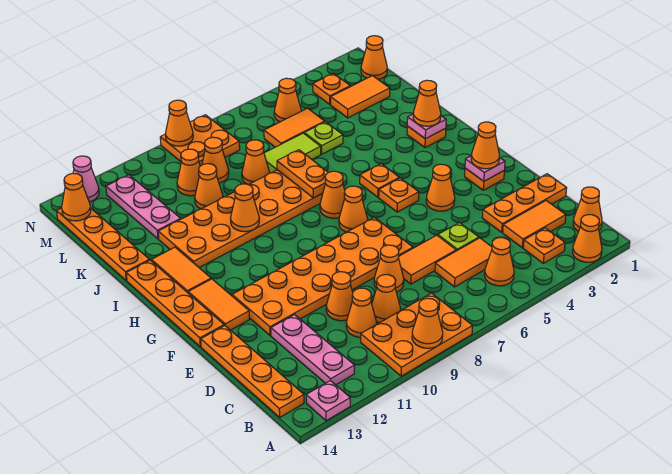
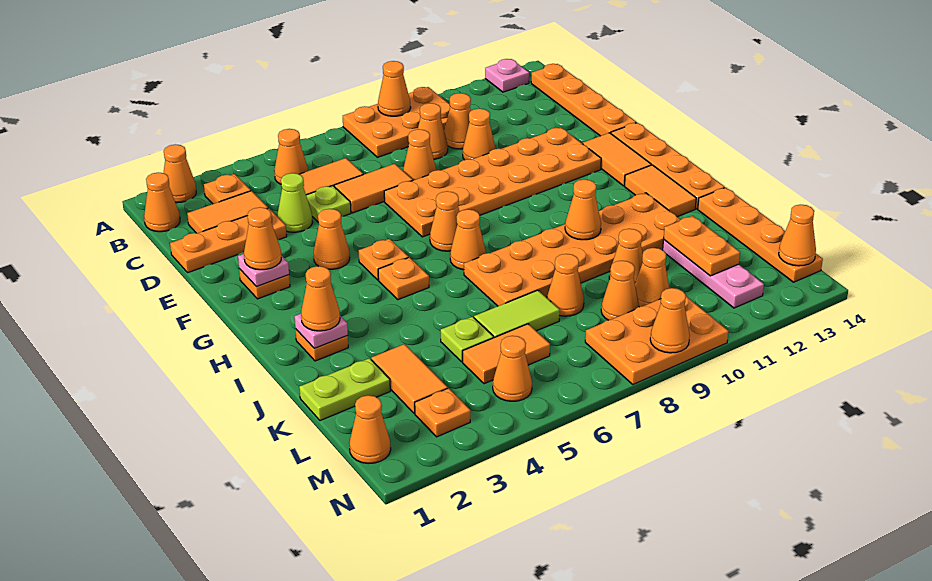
pink plate B12:D12 level 1 -> none
none -> lime cone D4 level 1
orange plate I7:J7 level 2 -> orange plate K12:L12 level 2
none -> lime plate K1:K2 level 1
orange tile L2:L3 level 1 -> orange tile K3:L3 level 1
orange plate M8:N9 level 1 -> orange plate M8:N10 level 1
pink cone N13 level 1 -> none

